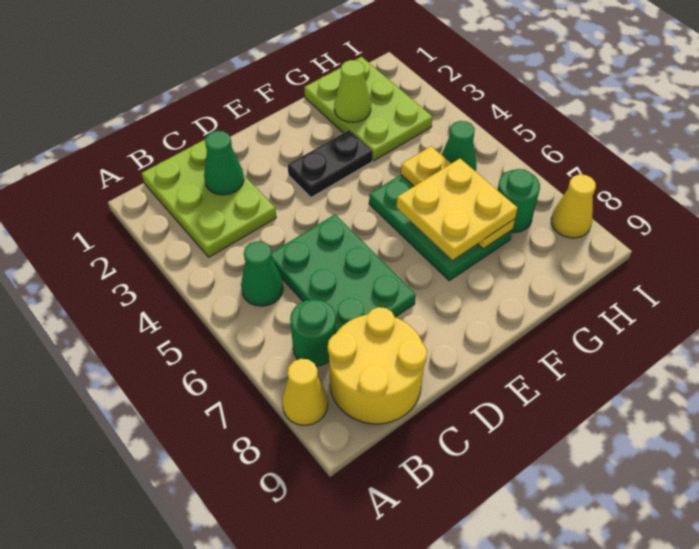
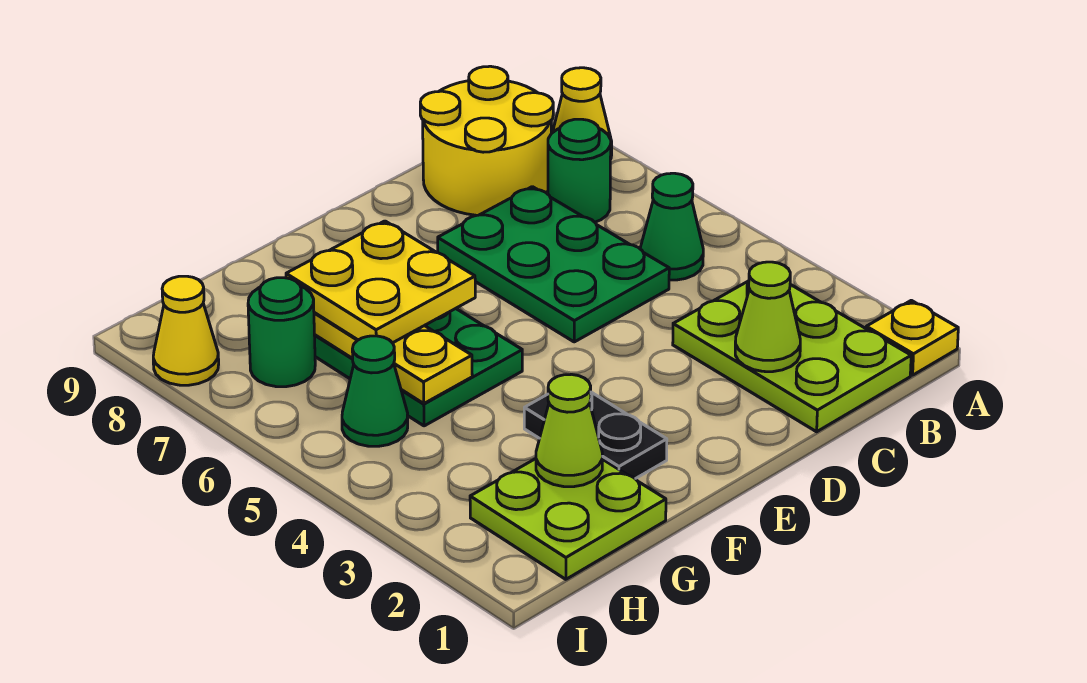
none -> yellow plate A1 level 1
green cone C2 level 2 -> lime cone C2 level 2
black plate E3:F3 level 1 -> black plate F2:F3 level 1
lime plate G1:H3 level 1 -> lime plate G1:H2 level 1

